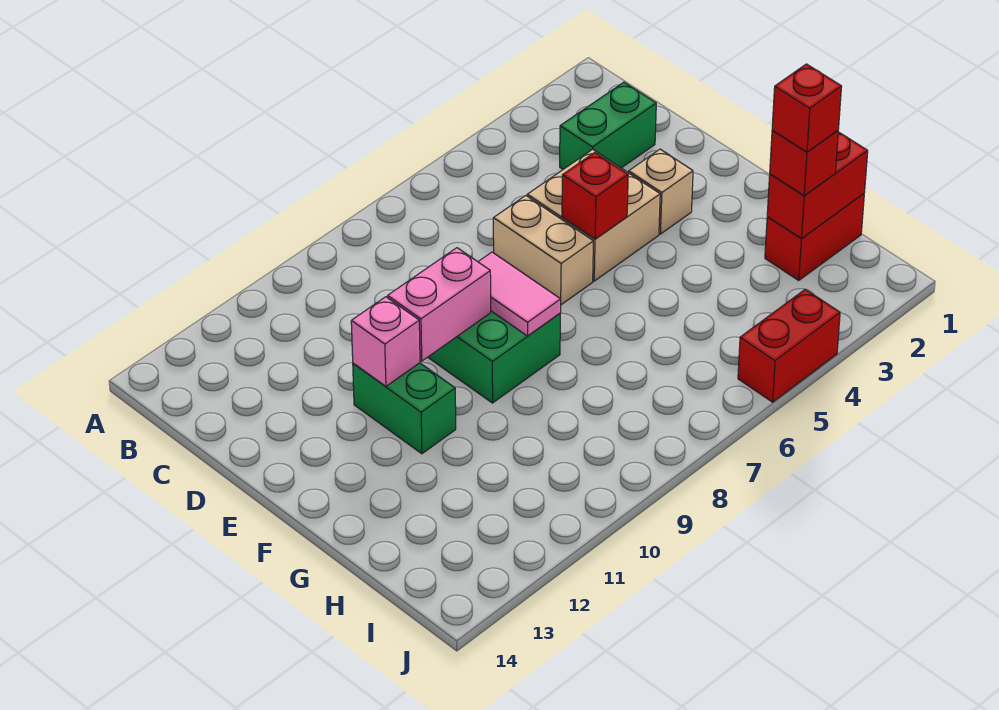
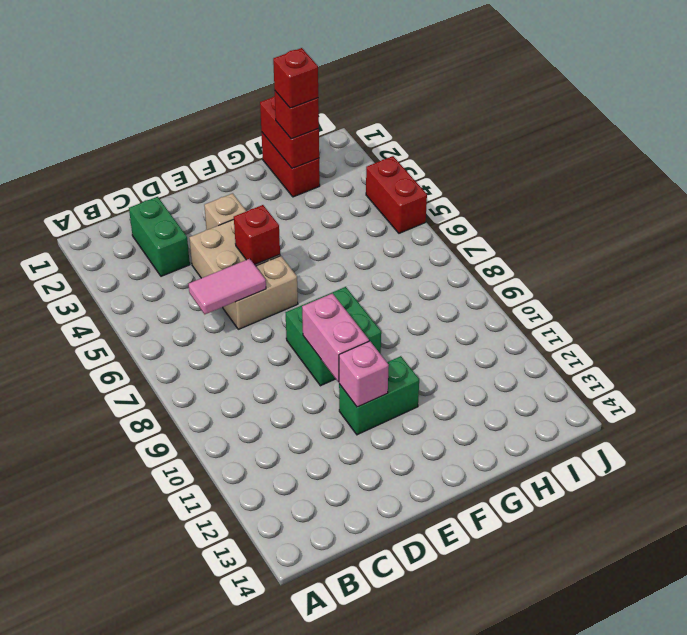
pink tile E8:F8 level 2 -> pink tile C6:D6 level 2

